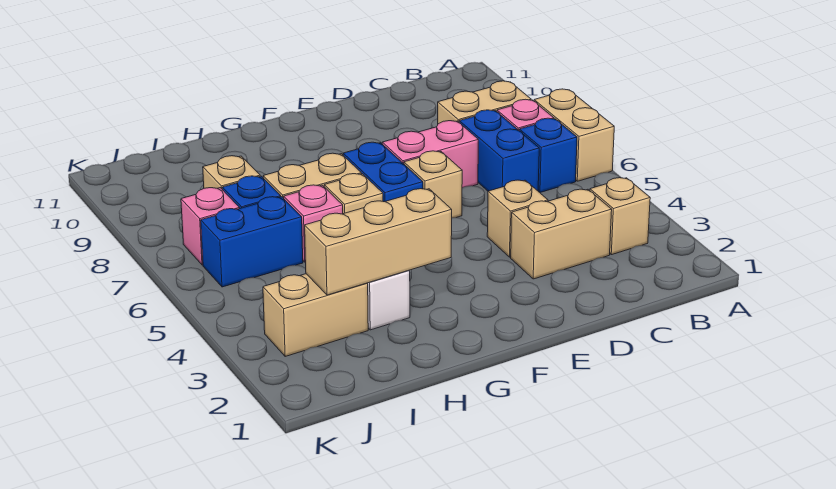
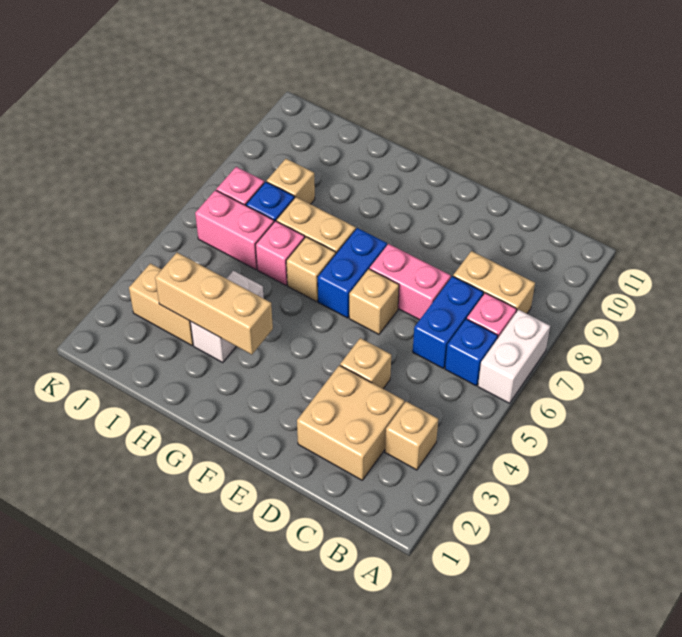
tan brick A6:A7 level 1 -> white brick A6:A7 level 1
tan brick C3:D3 level 1 -> tan brick C2:D3 level 1
blue brick I6:J6 level 1 -> pink brick I6:J6 level 1

